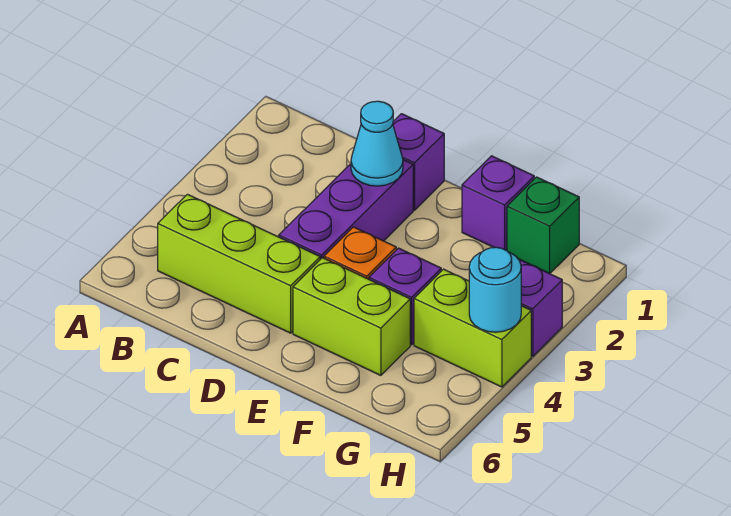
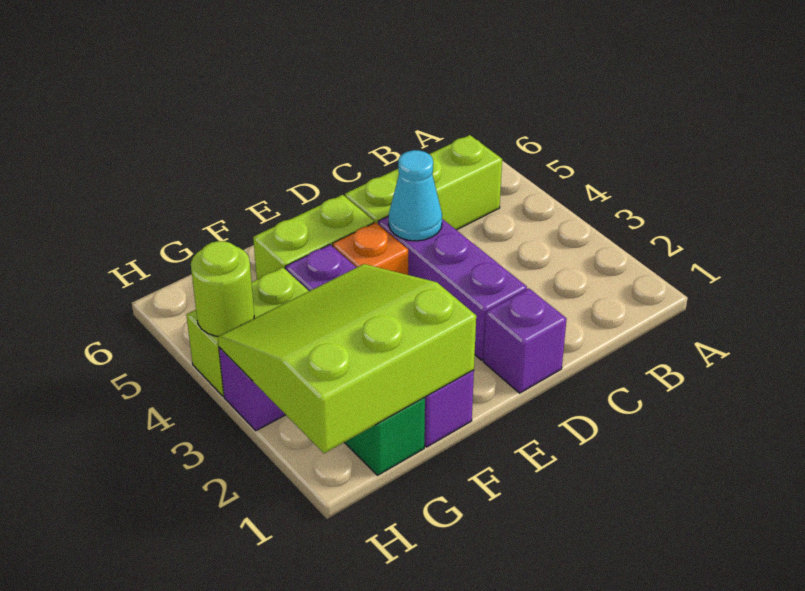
cyan cone D2 level 2 -> cyan cone D4 level 2
none -> lime slope F1:H3 level 2 top 1
cyan round brick H4 level 2 -> lime round brick H4 level 2

